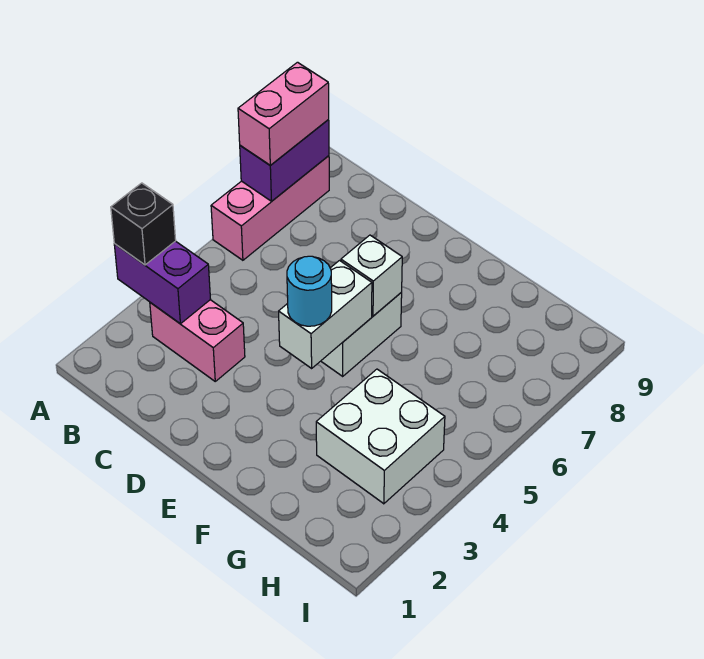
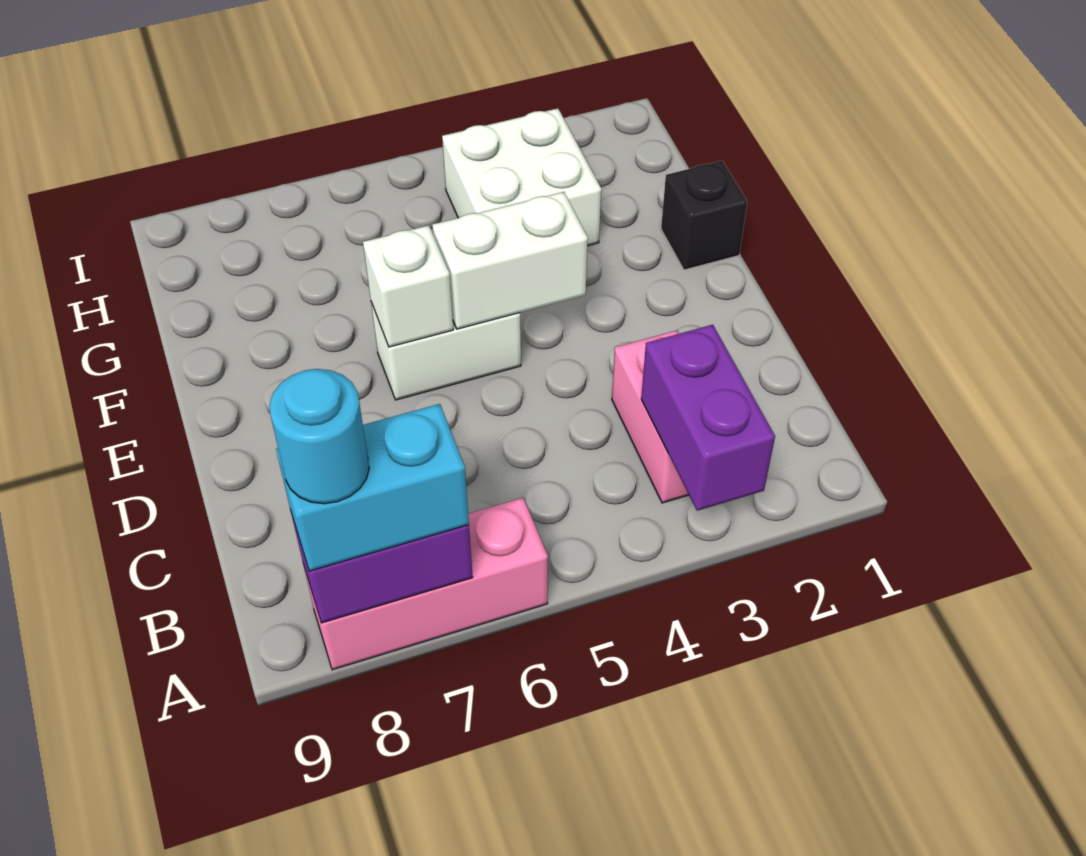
black brick A3 level 3 -> black brick F1 level 1
pink brick A7:A8 level 3 -> cyan brick A7:A8 level 3
cyan round brick E4 level 3 -> cyan round brick A8 level 4

